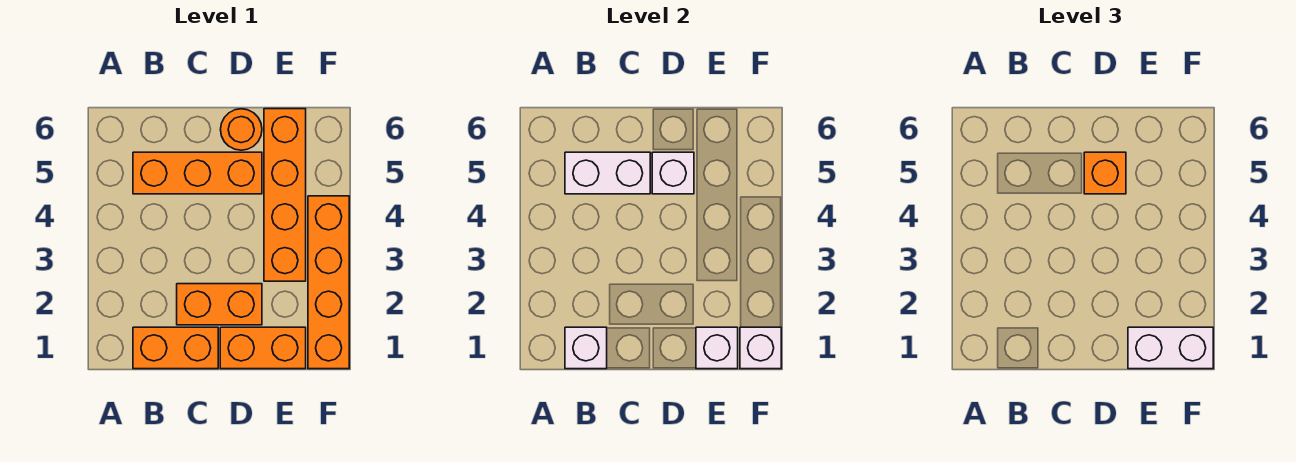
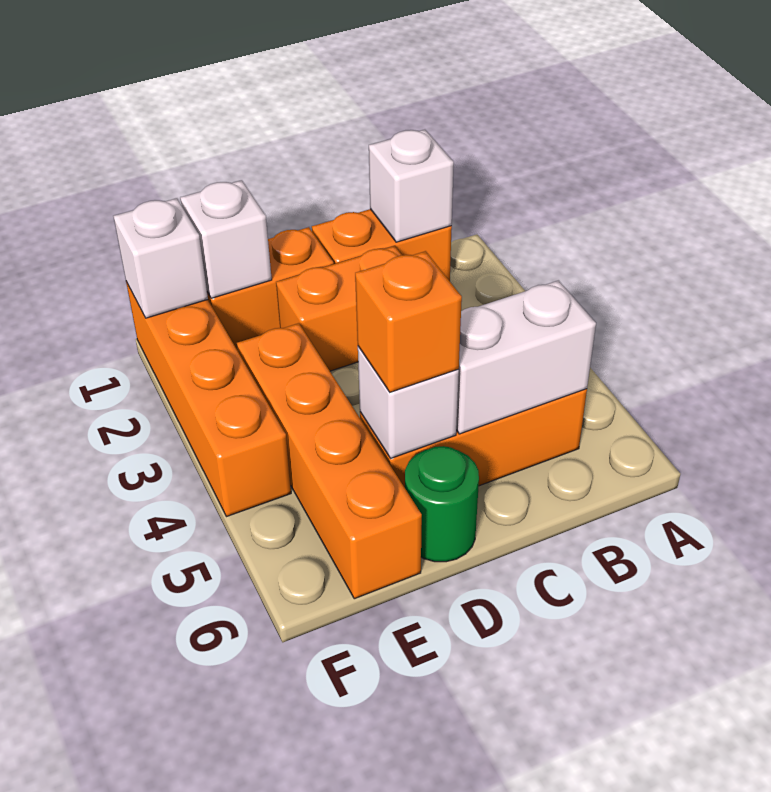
orange round brick D6 level 1 -> green round brick D6 level 1
white brick E1:F1 level 3 -> none

